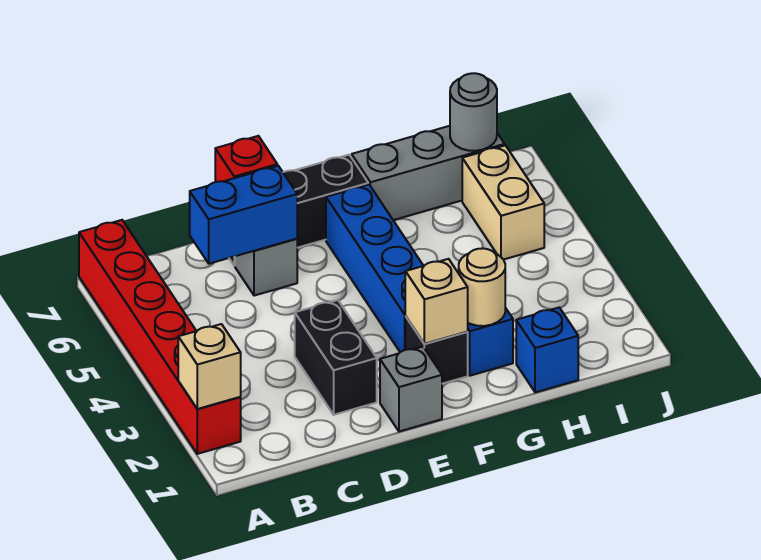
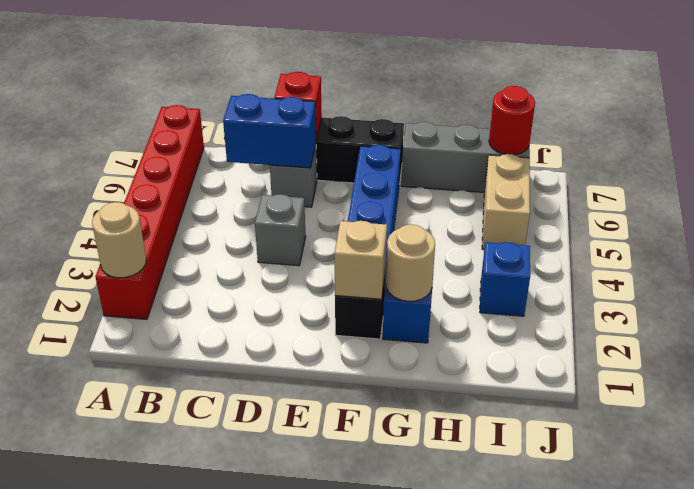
tan brick A2 level 2 -> tan round brick A2 level 2
black brick D2:D3 level 1 -> none
grey brick E1 level 1 -> grey brick D4 level 1
blue brick H1 level 1 -> blue brick I3 level 1
grey round brick I7 level 2 -> red round brick I7 level 2

